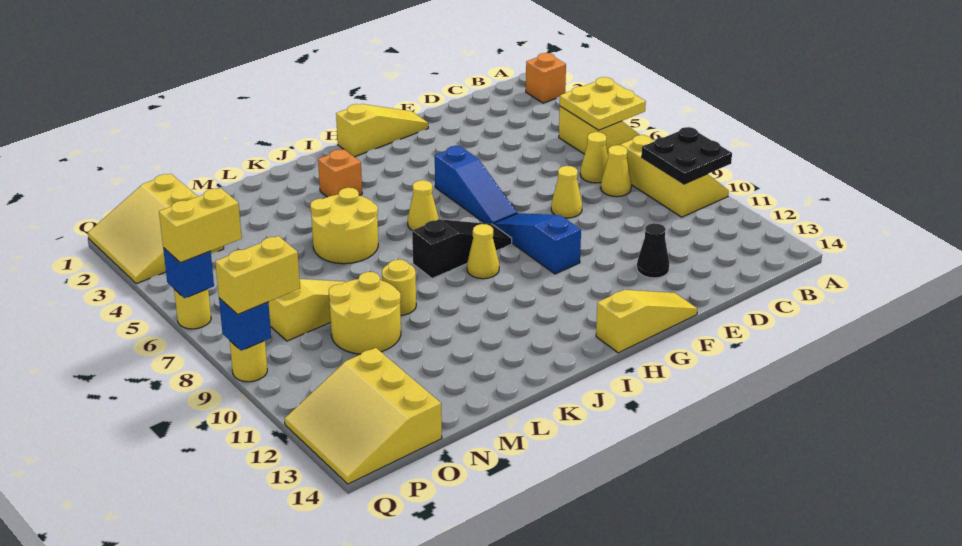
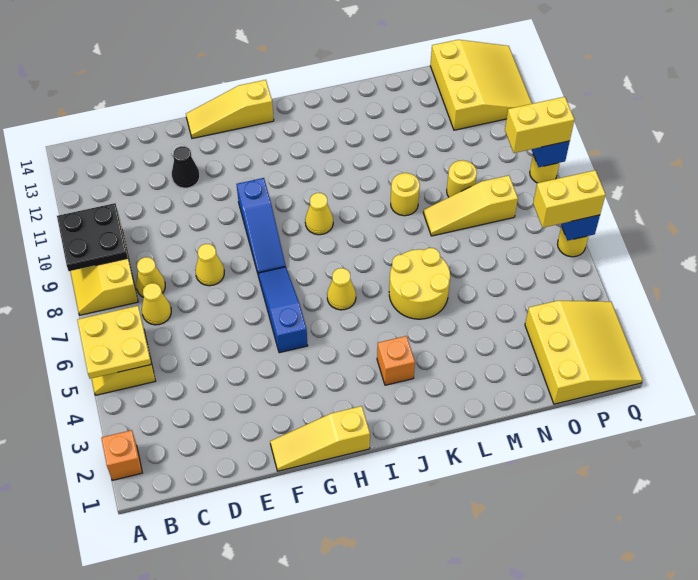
black slope H8:J8 level 1 top J -> none
yellow round brick M9:N10 level 1 -> yellow round brick N9 level 1

